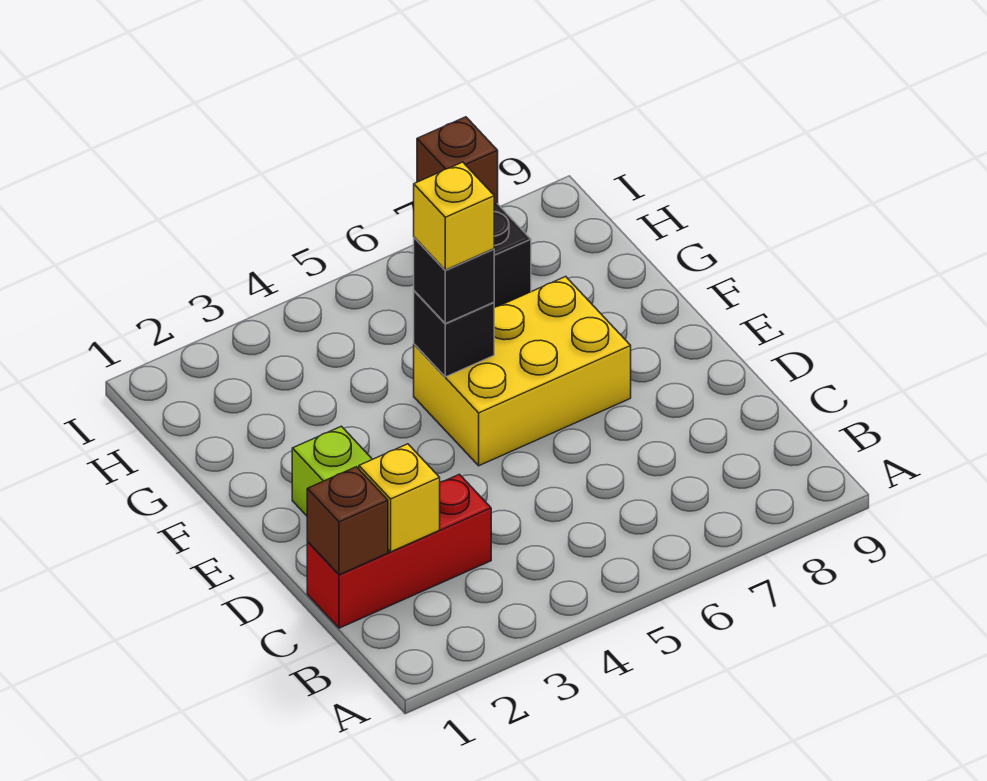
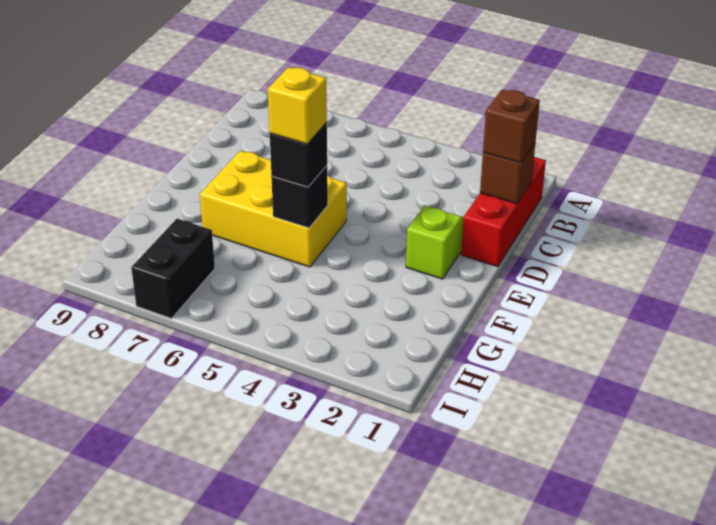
red brick C1:C3 level 1 -> red brick B1:D1 level 1
yellow brick C2 level 2 -> none
brown brick I7 level 2 -> brown brick C1 level 3

